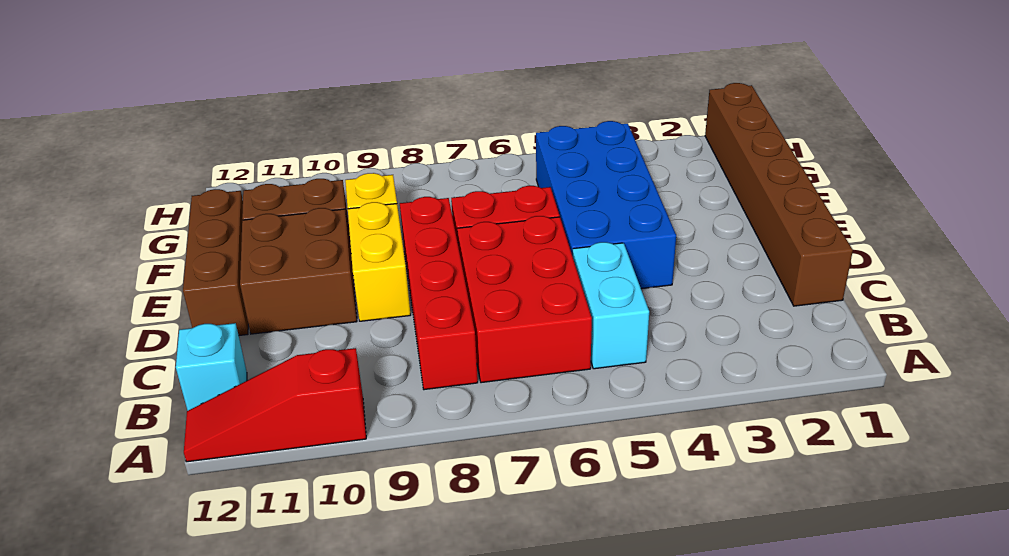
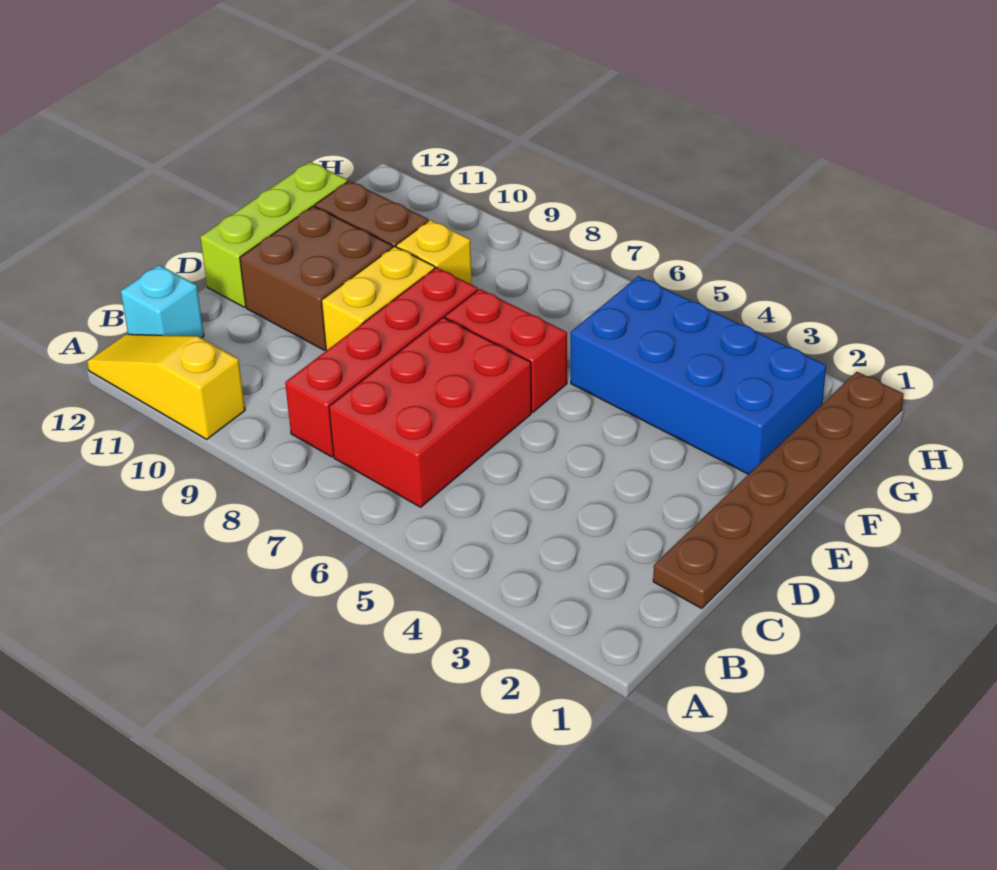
red slope A10:A12 level 1 top 10 -> yellow slope A10:A12 level 1 top 10
cyan brick B5:C5 level 1 -> none
brown brick C1:H1 level 1 -> brown plate C1:H1 level 1
blue brick D4:G5 level 1 -> blue brick F2:G5 level 1
brown brick D12:F12 level 1 -> lime brick D12:F12 level 1

